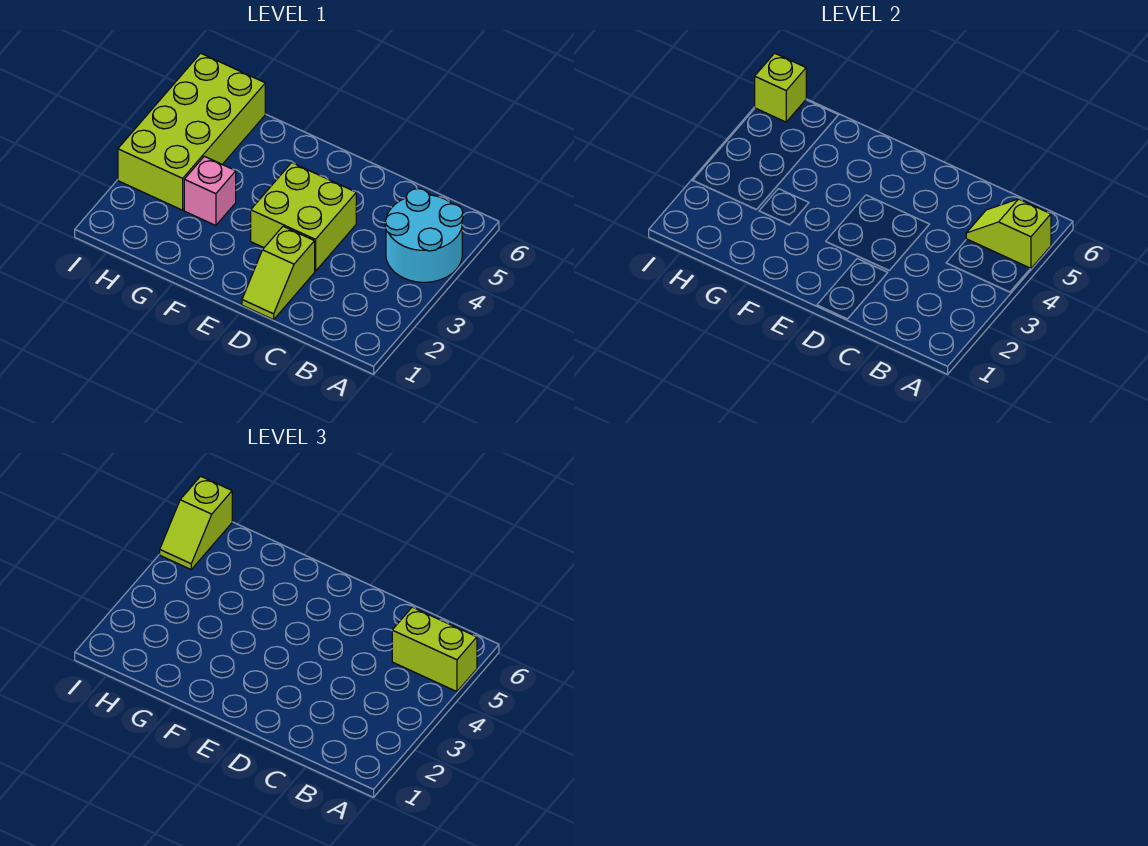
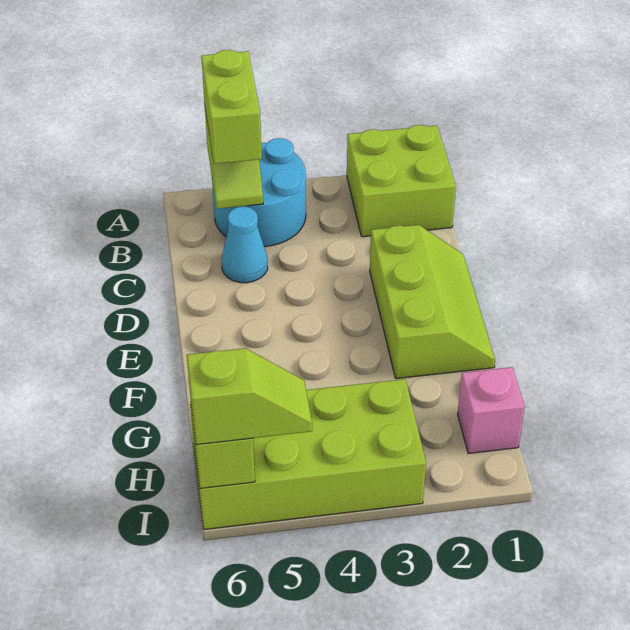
none -> cyan cone C5 level 1
lime slope D1:D2 level 1 top 2 -> lime slope D1:F2 level 1 top 2
lime brick D3:E4 level 1 -> lime brick A1:B2 level 1
pink brick G3 level 1 -> pink brick H1 level 1

